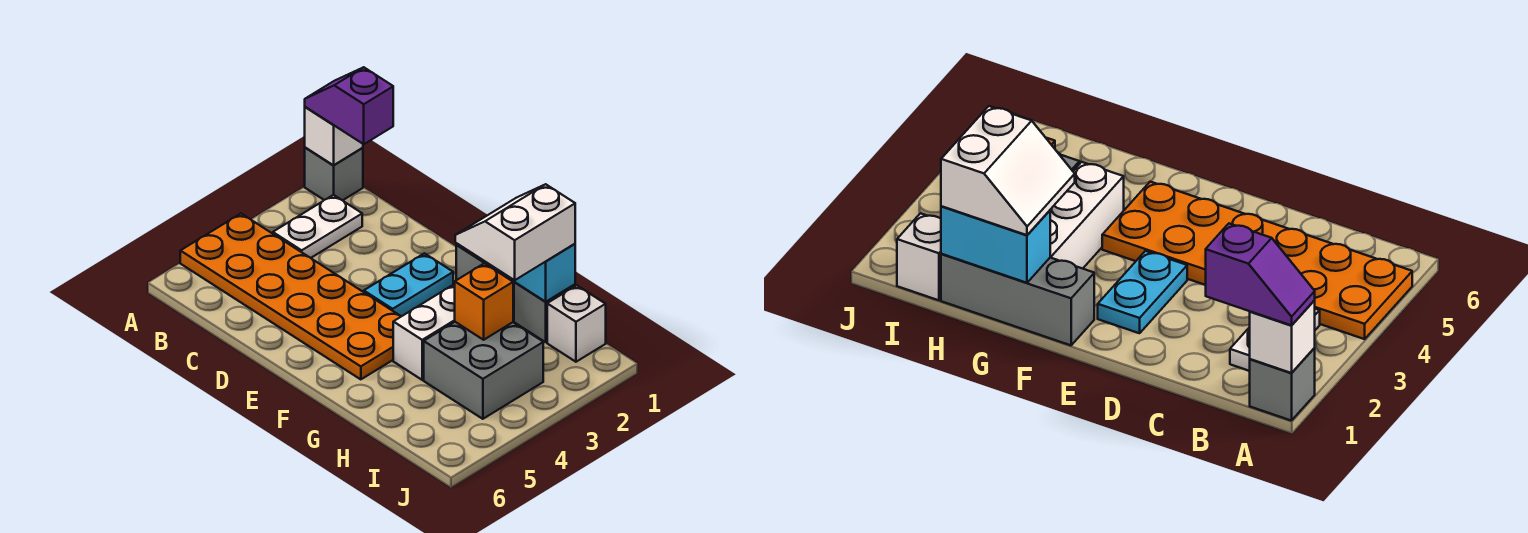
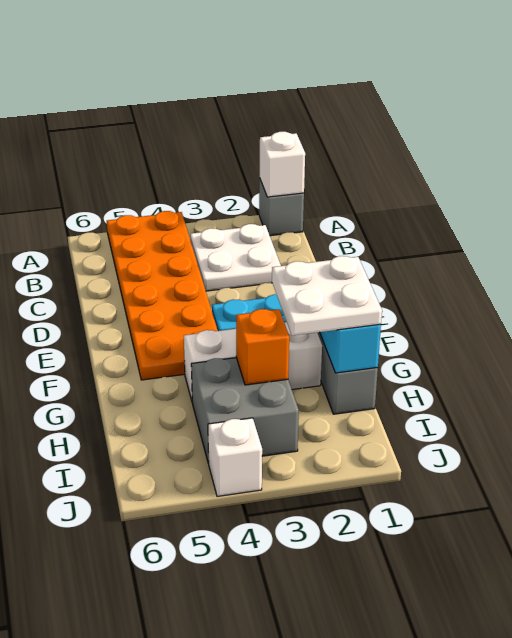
purple slope A1:B1 level 3 top B -> none
white plate B2:B3 level 1 -> white plate B2:C3 level 1
white slope G1:H2 level 3 top H -> white plate G1:H2 level 3
white brick I1 level 1 -> white brick J4 level 1

